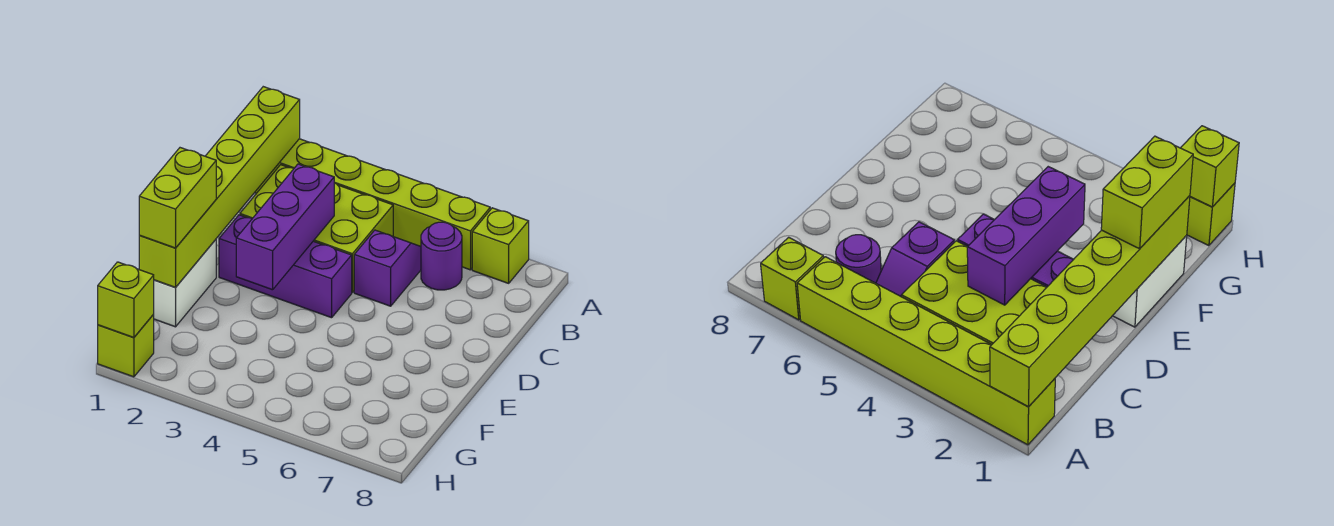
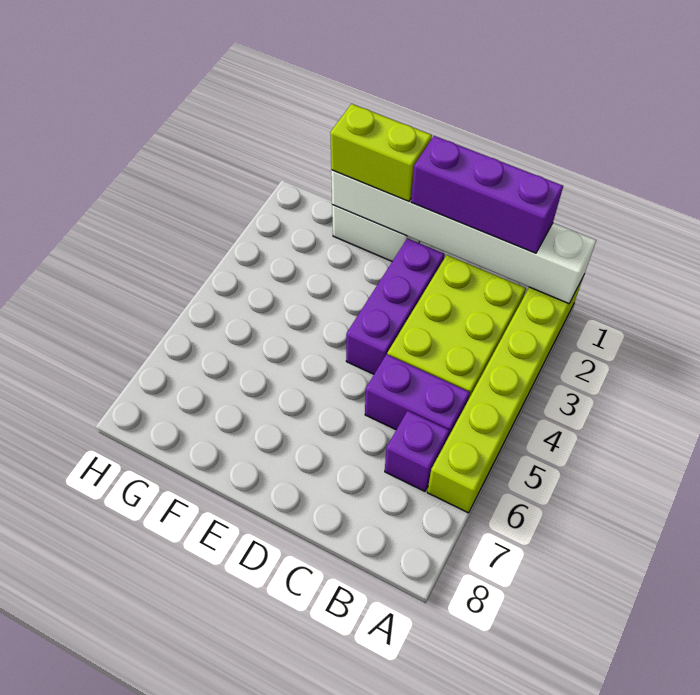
lime brick A1:F1 level 2 -> white brick A1:F1 level 2
lime brick A7 level 1 -> none
purple slope B5:C5 level 1 top C -> purple brick B5:C5 level 1
purple round brick B6 level 1 -> purple brick B6 level 1
purple brick C3:E3 level 2 -> purple brick B1:D1 level 3
lime brick H1 level 1 -> none
lime brick H1 level 2 -> none

